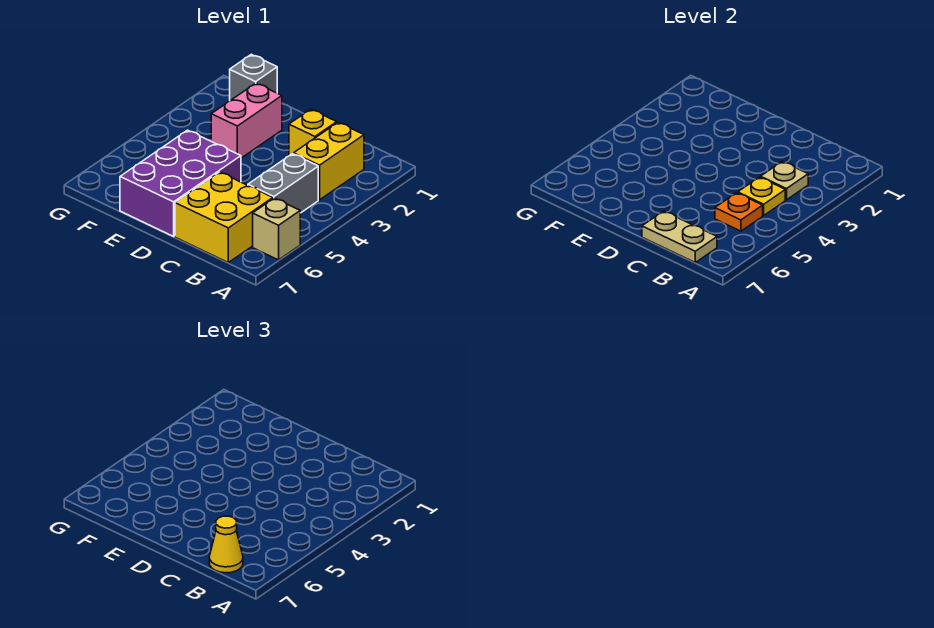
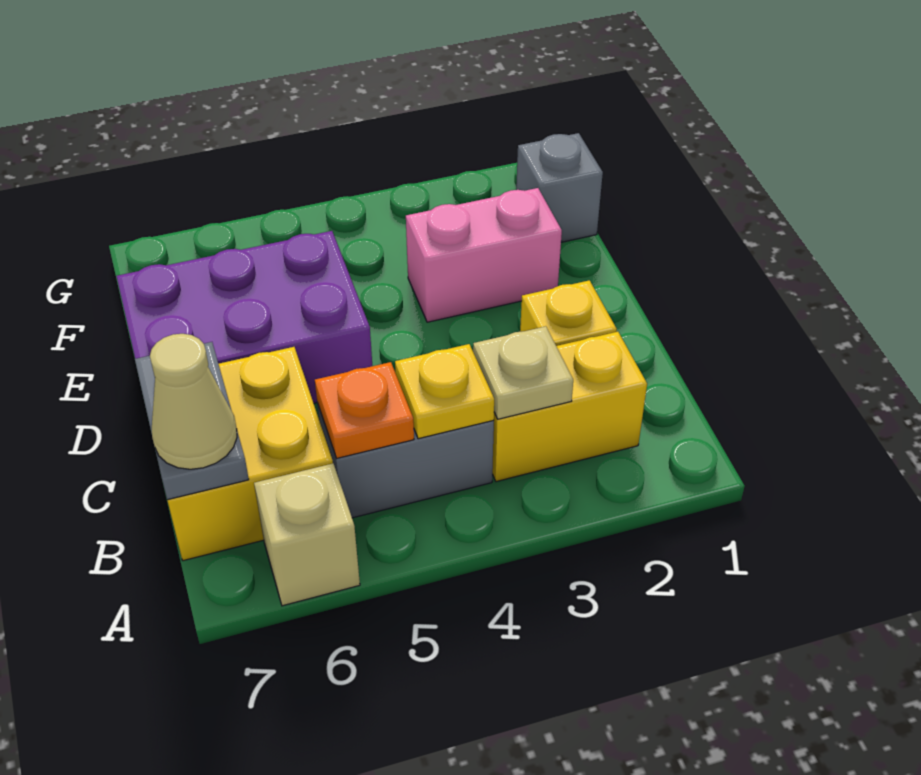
tan plate B7:C7 level 2 -> grey plate B7:C7 level 2
yellow cone B7 level 3 -> tan cone B7 level 3

